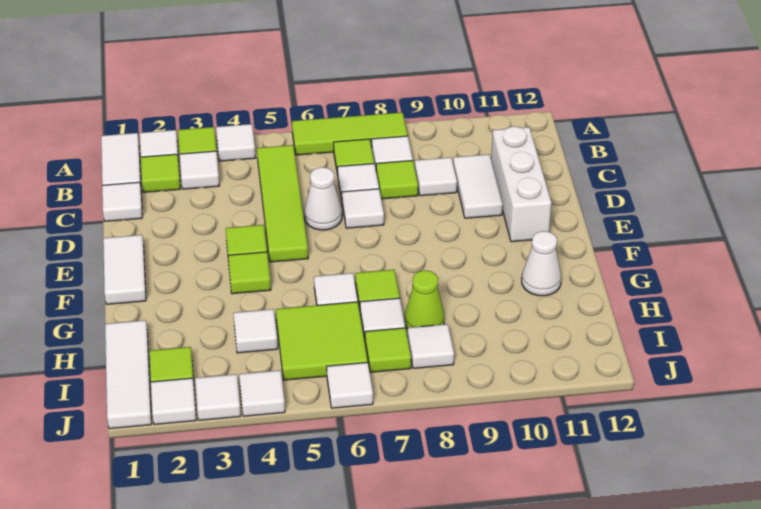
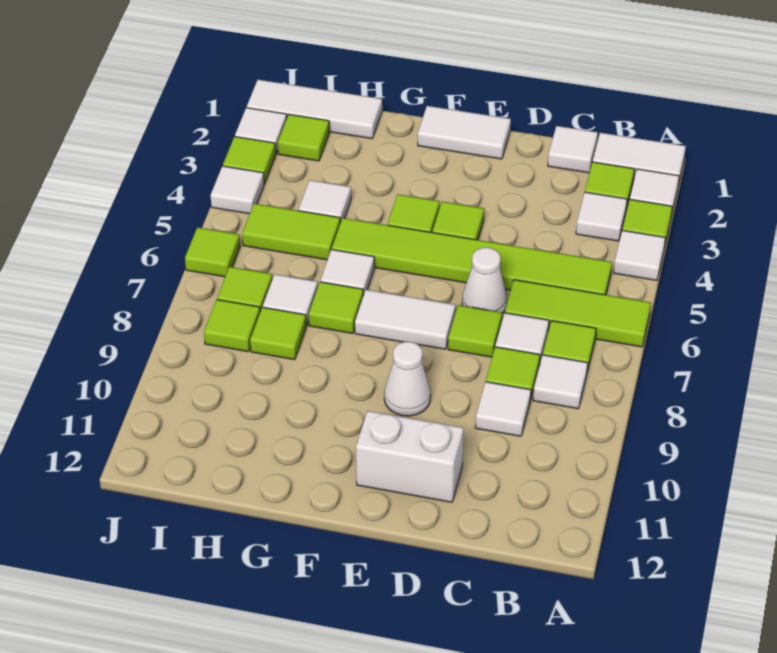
lime tile A6:A8 level 1 -> lime tile A6:C6 level 1
lime tile B5:E5 level 1 -> lime tile B5:G5 level 1
white tile C10:D10 level 1 -> white tile E7:F7 level 1
white brick C11:E11 level 1 -> white brick D11:E11 level 1
white tile D7 level 1 -> lime tile D7 level 1
white cone G11 level 1 -> white cone E9 level 1
lime tile H5:I6 level 1 -> lime tile H5:I5 level 1
lime cone H8 level 1 -> lime tile H8 level 1
white tile I8 level 1 -> lime tile I8 level 1
white tile J3 level 1 -> lime tile J3 level 1
white tile J6 level 1 -> lime tile J6 level 1

